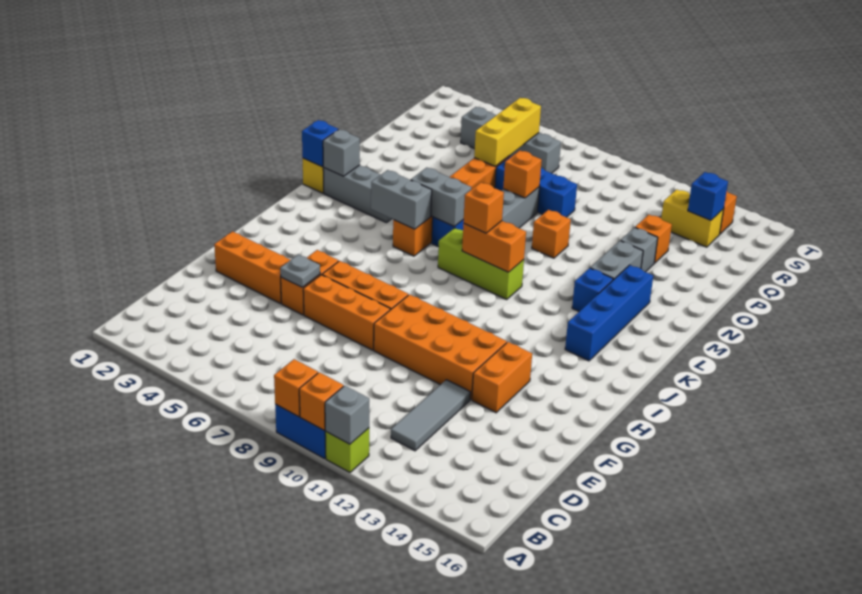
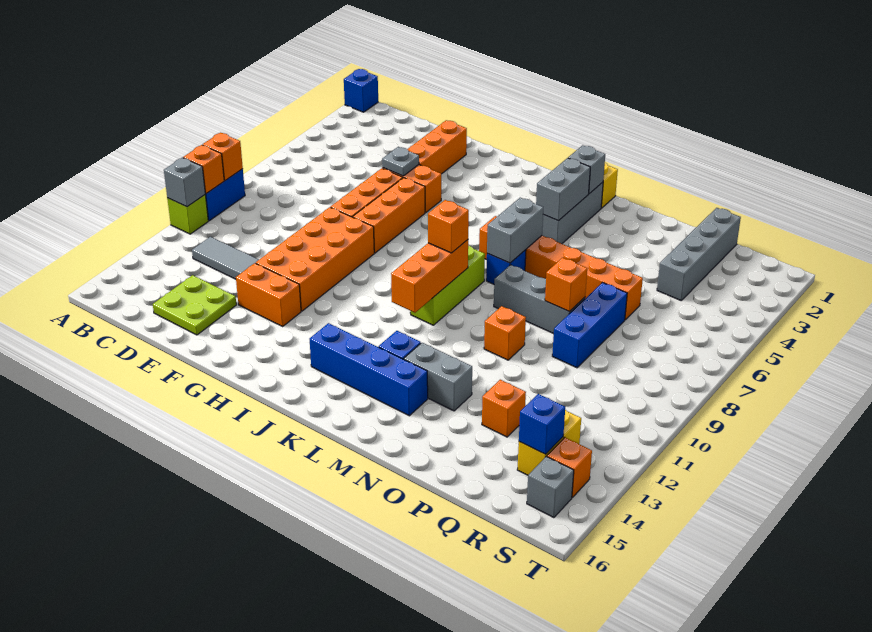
none -> lime plate D14:E15 level 1
grey brick K5:K6 level 2 -> grey brick L3:L4 level 2
orange brick K9:K10 level 2 -> orange brick K9:K11 level 2
blue brick L1 level 2 -> blue brick A1 level 1
grey brick O13 level 1 -> grey brick S15 level 1
yellow brick P6:R6 level 2 -> none
grey brick R4:R7 level 1 -> grey brick Q1:Q4 level 1

